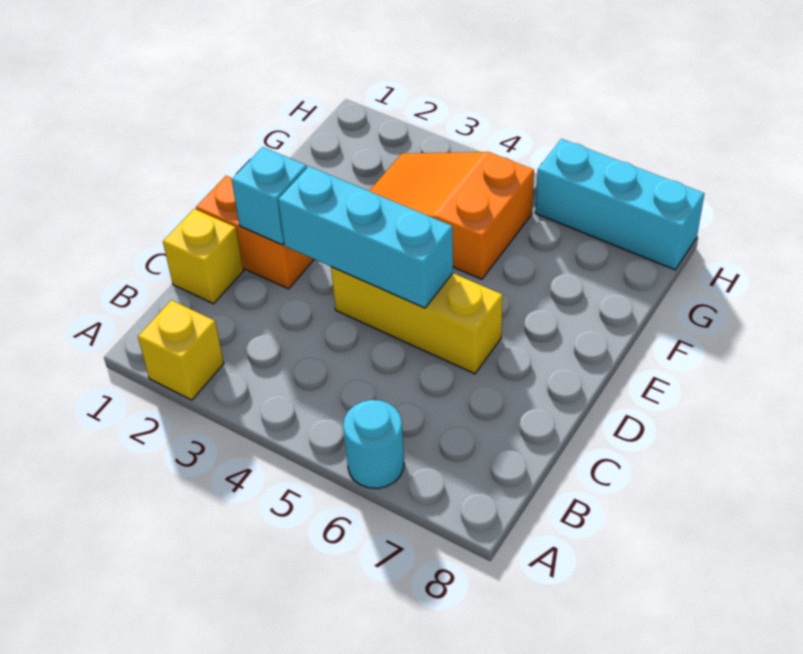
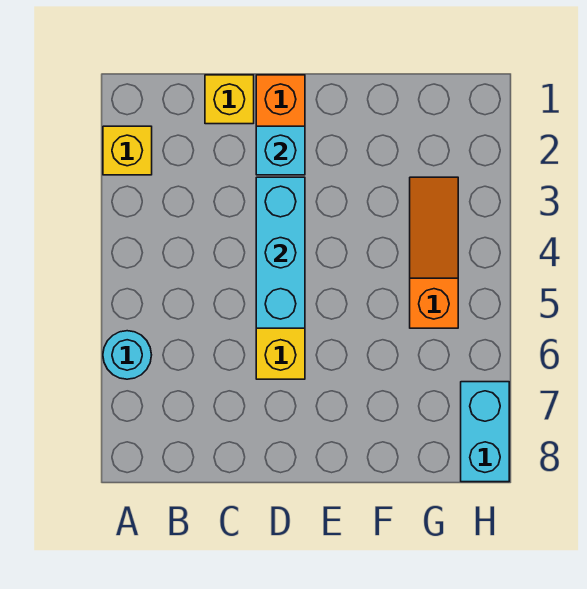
orange slope F3:G5 level 1 top 5 -> orange slope G3:G5 level 1 top 5
cyan brick H6:H8 level 1 -> cyan brick H7:H8 level 1

